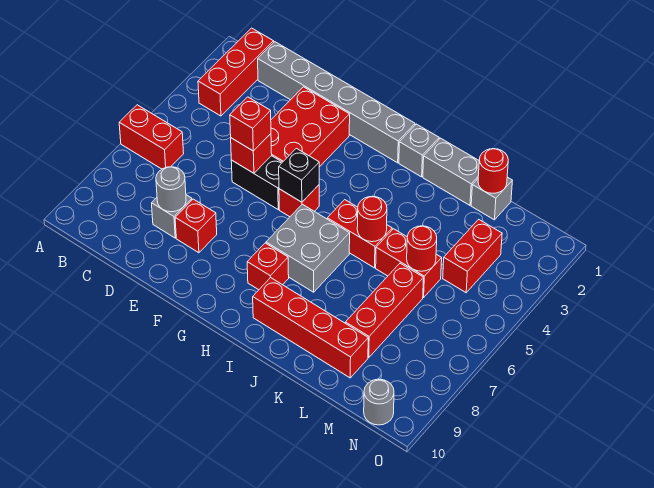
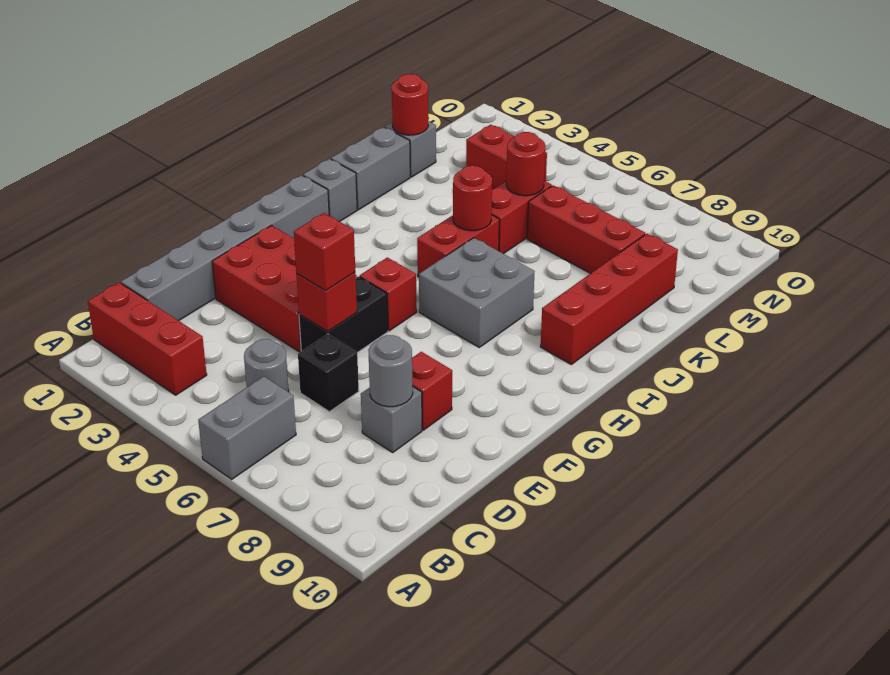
red brick A6:B6 level 1 -> grey brick A6:B6 level 1
black brick G5 level 2 -> black brick D6 level 1
red brick H8 level 1 -> none
grey round brick N10 level 1 -> grey round brick C5 level 1

